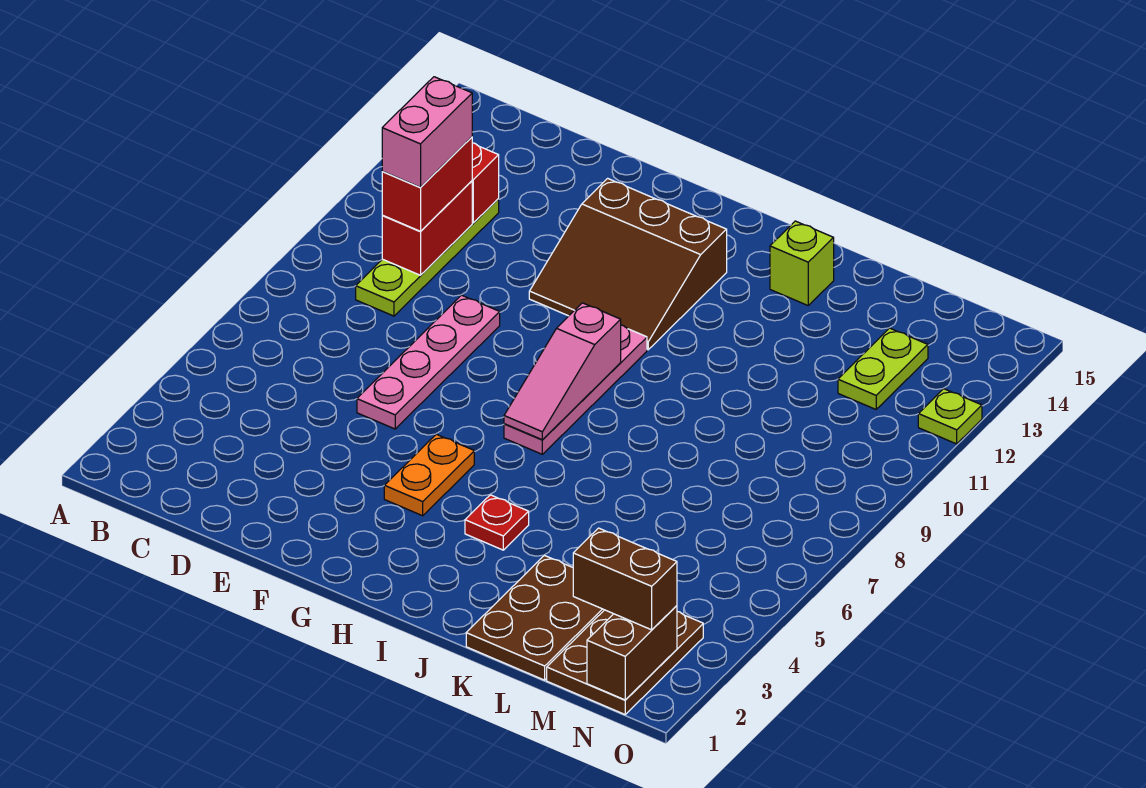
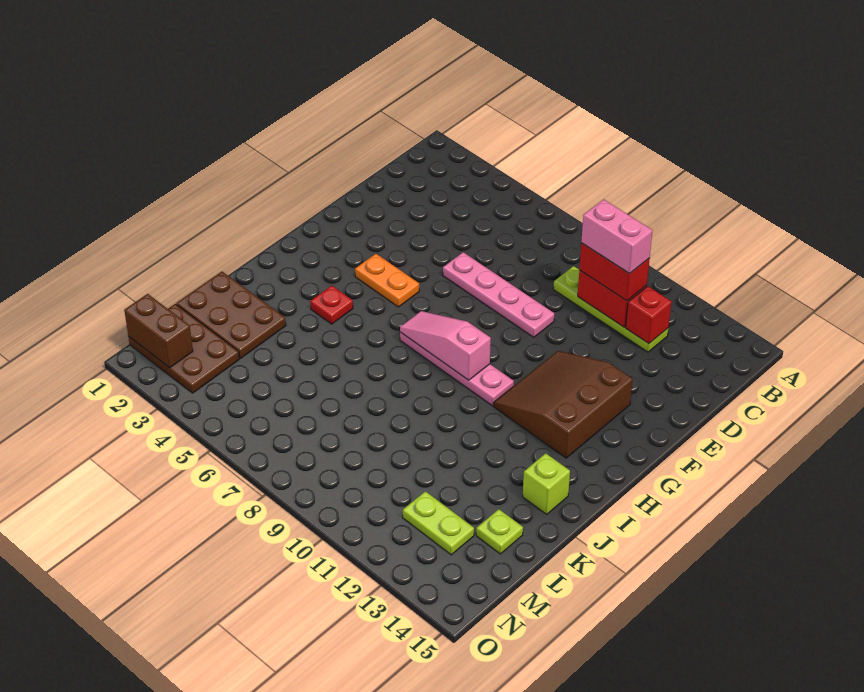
brown brick M2:N2 level 3 -> none
lime plate O12 level 1 -> lime plate L14 level 1

